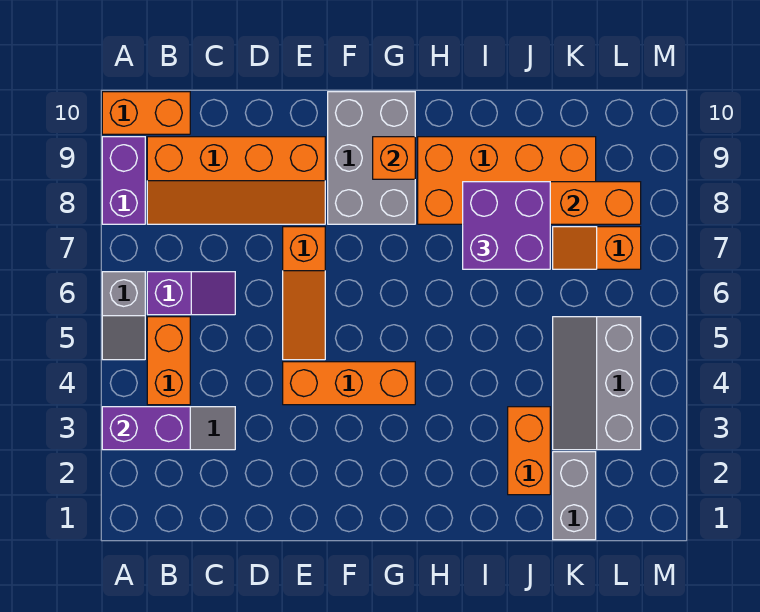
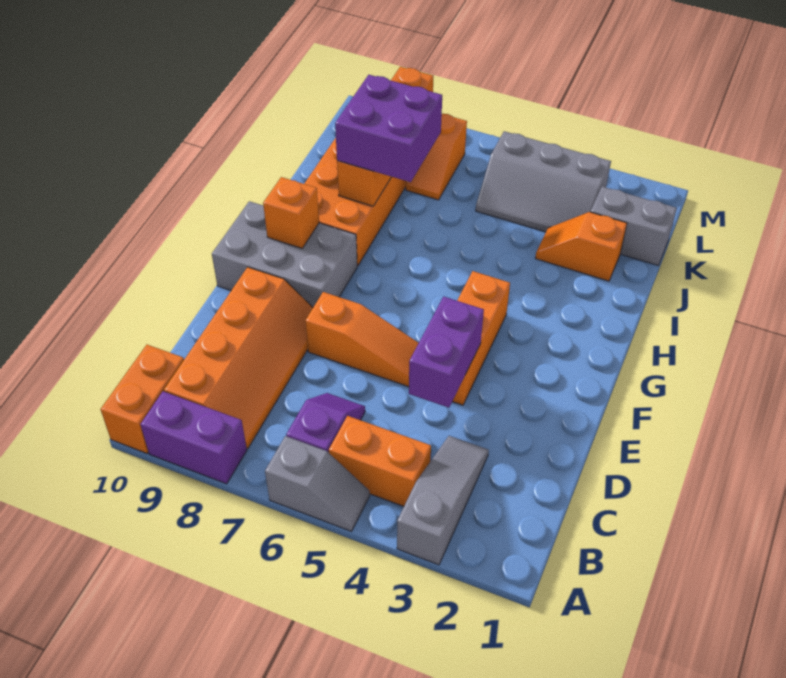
purple brick A3:B3 level 2 -> purple brick D4:E4 level 2
orange brick J2:J3 level 1 -> orange slope J2:J3 level 1 top 2

